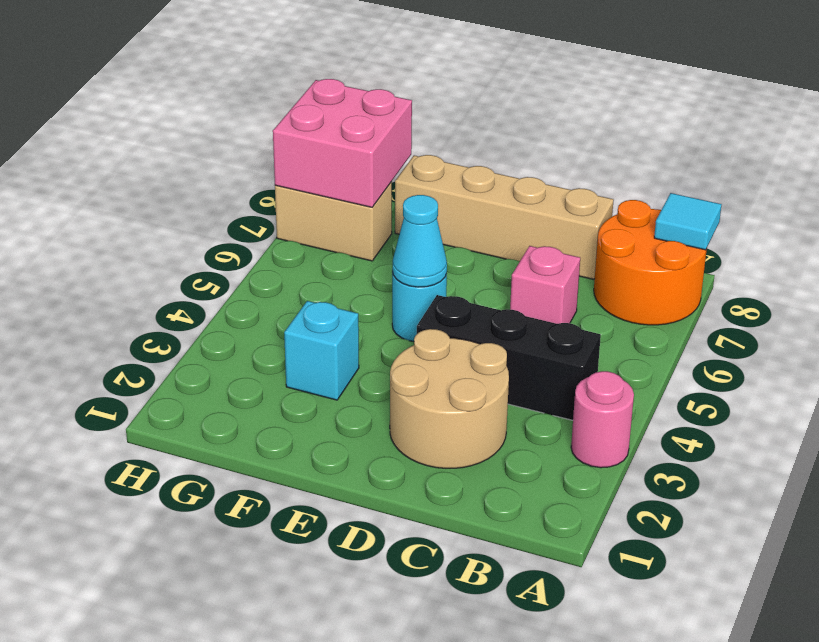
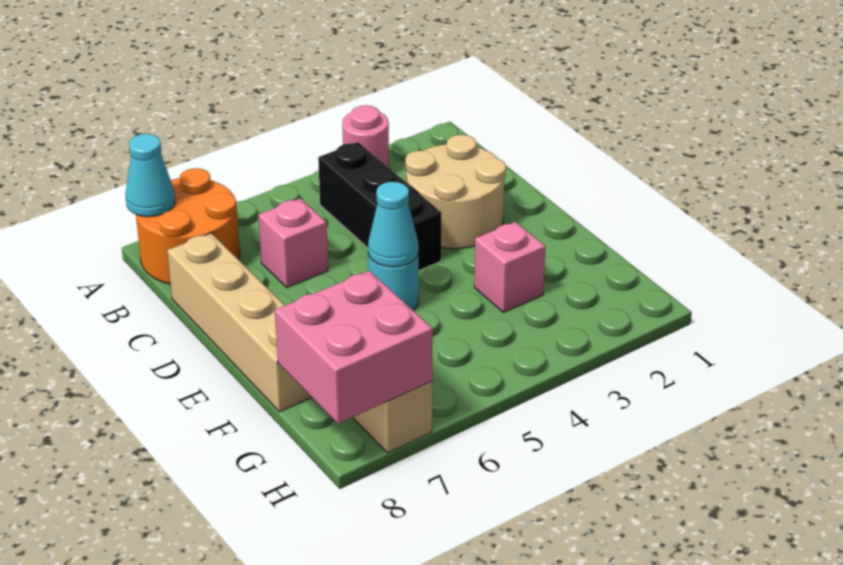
cyan tile A8 level 2 -> cyan cone A8 level 2
cyan brick F3 level 1 -> pink brick F3 level 1

